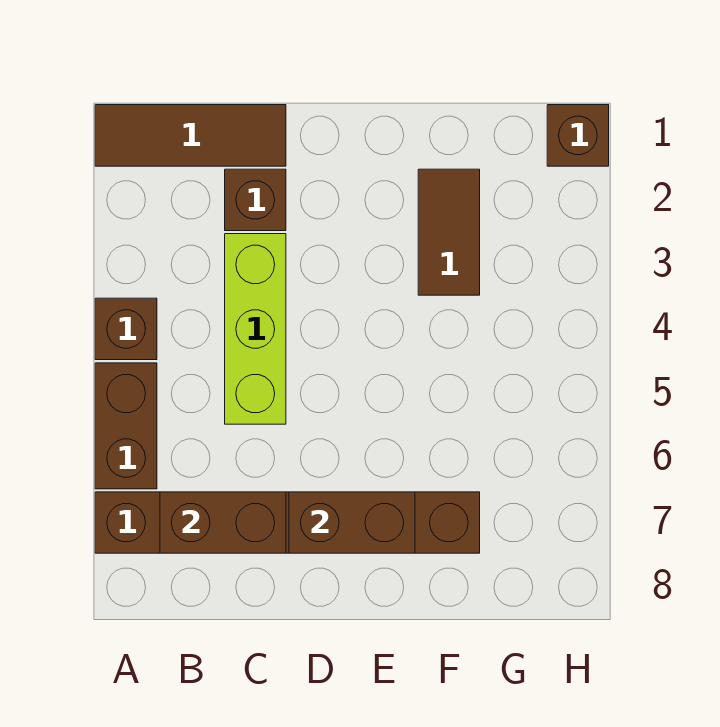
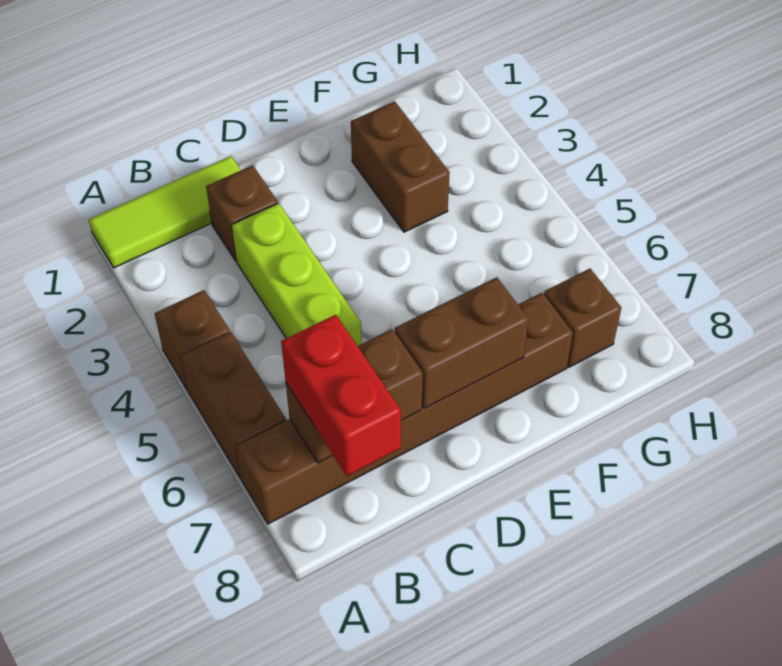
brown tile A1:C1 level 1 -> lime tile A1:C1 level 1
none -> red brick B7:B8 level 3
brown tile F2:F3 level 1 -> brown brick F2:F3 level 1
brown brick H1 level 1 -> brown brick G7 level 1

